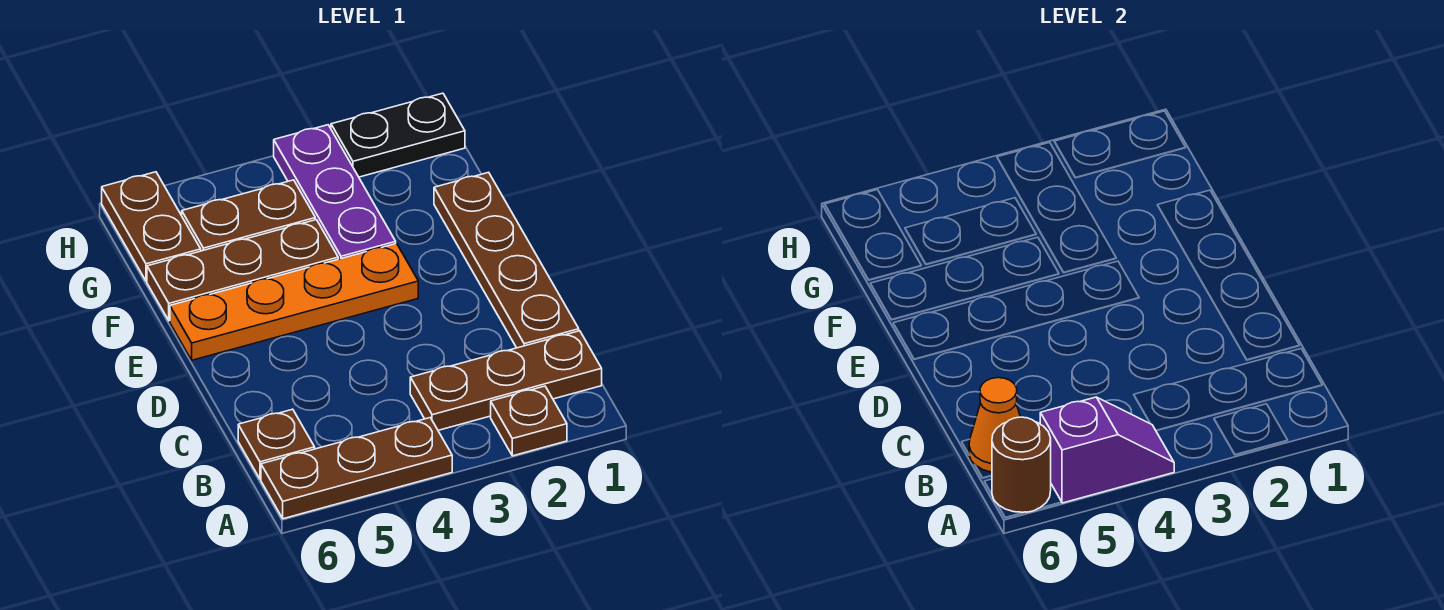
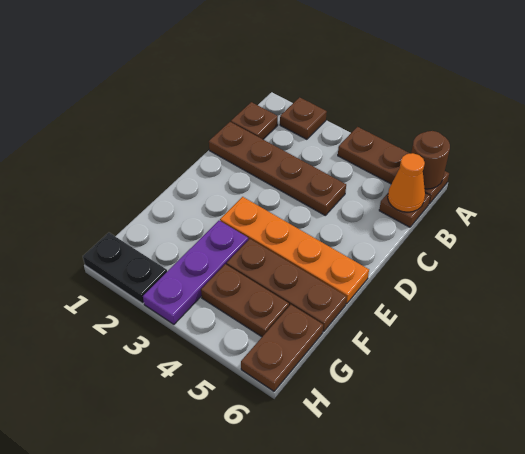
purple slope A4:A5 level 2 top 5 -> none
brown plate B1:B3 level 1 -> brown plate B1 level 1
brown plate C1:F1 level 1 -> brown plate C1:C4 level 1

